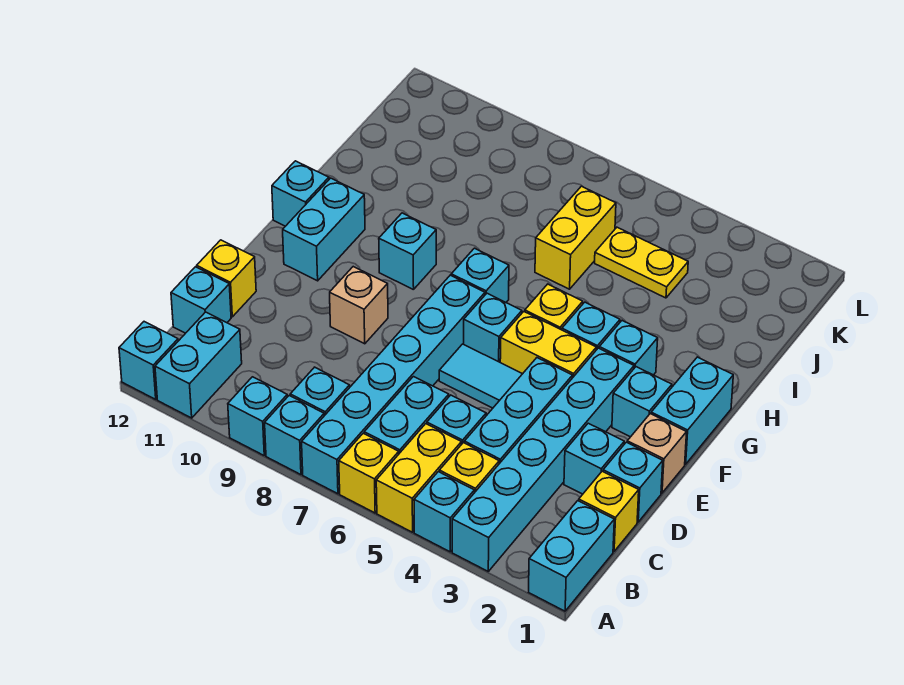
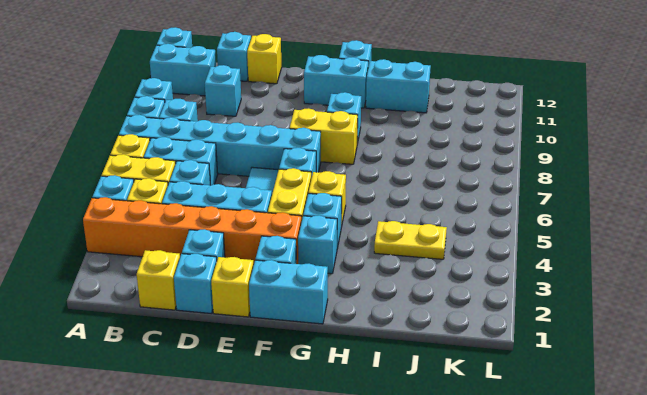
cyan brick A1:B1 level 1 -> cyan brick H11:I11 level 1
cyan brick A3:F3 level 1 -> orange brick A3:F3 level 1
tan brick E1 level 1 -> yellow brick E1 level 1
tan brick E9 level 1 -> none
cyan brick G7 level 1 -> cyan brick C10 level 1
yellow brick I6:J6 level 1 -> yellow brick F8:G8 level 1
yellow plate J4:J5 level 1 -> yellow plate I4:J4 level 1

